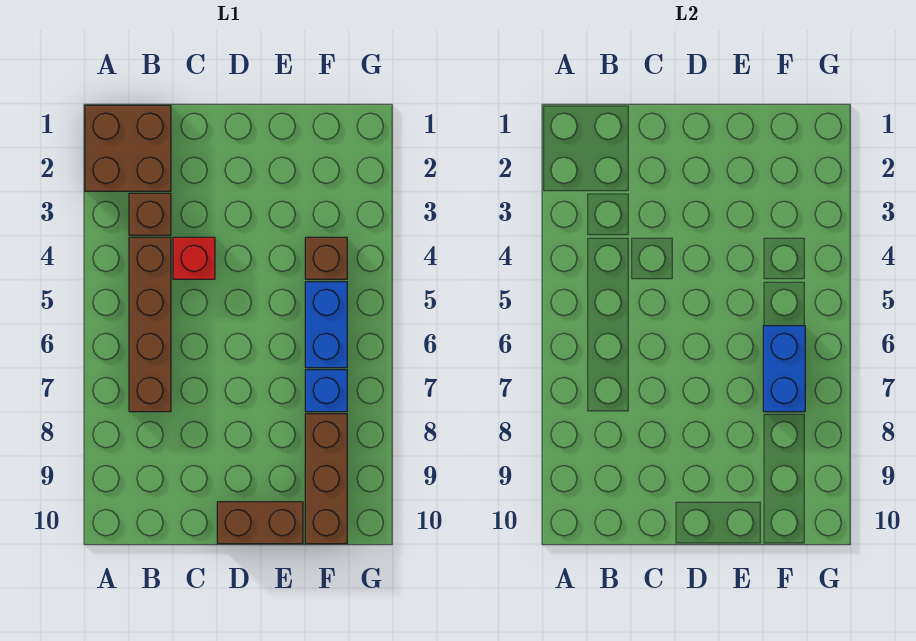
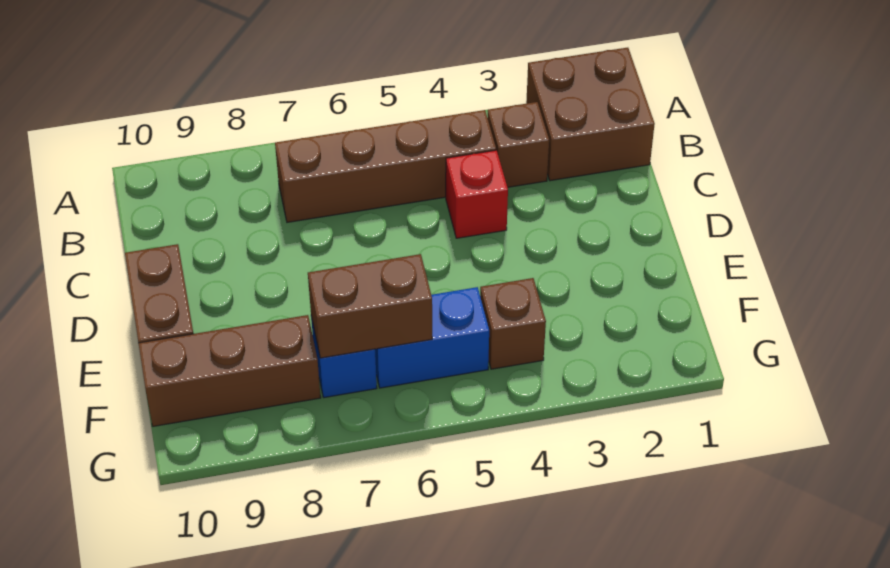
blue brick F6:F7 level 2 -> brown brick F6:F7 level 2

